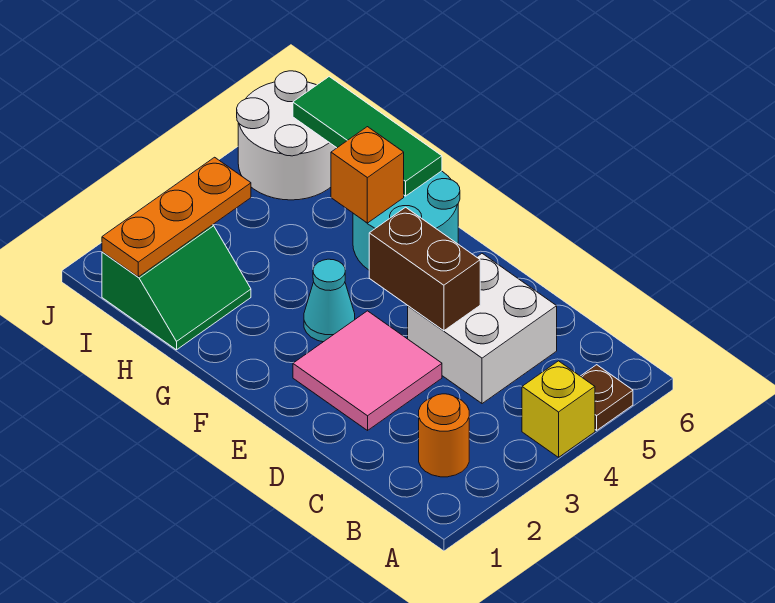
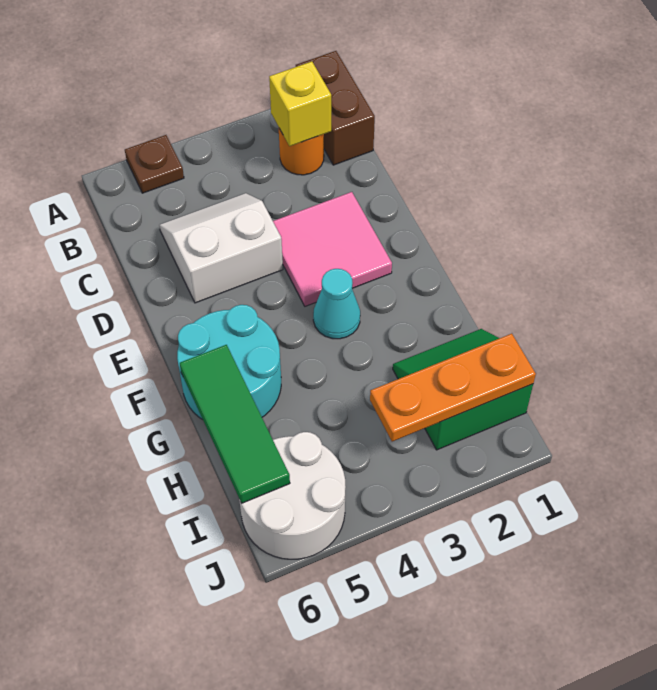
yellow brick A4 level 1 -> yellow brick B2 level 2
white brick C4:D5 level 1 -> white slope C4:D5 level 1 top D
brown brick D4:E4 level 2 -> brown brick A1:B1 level 1
orange brick G5 level 2 -> none

